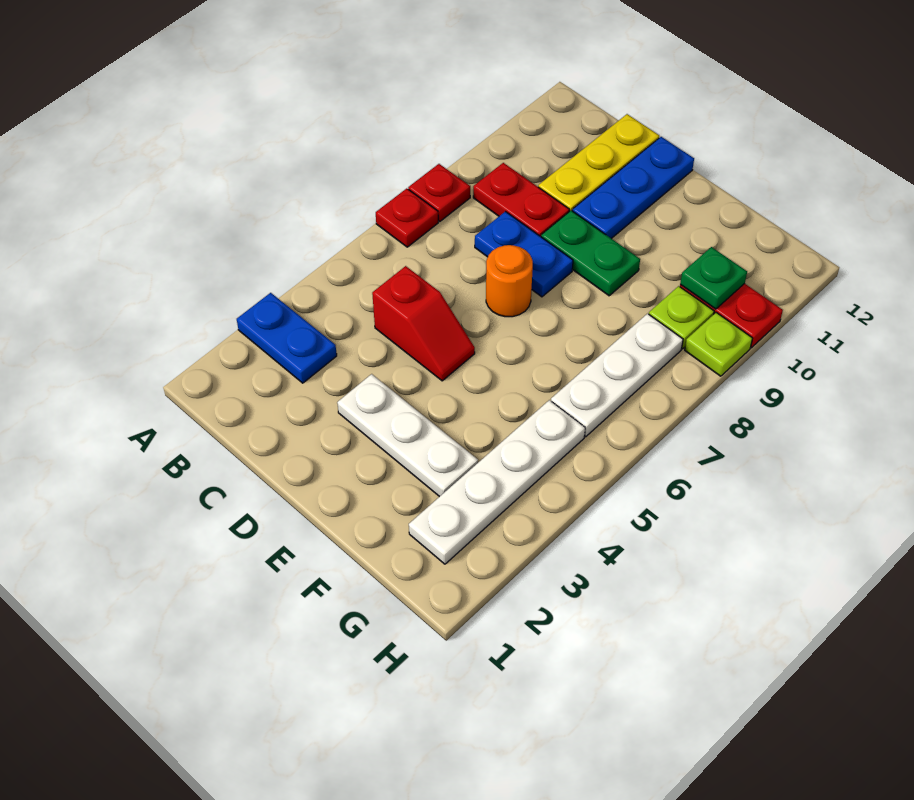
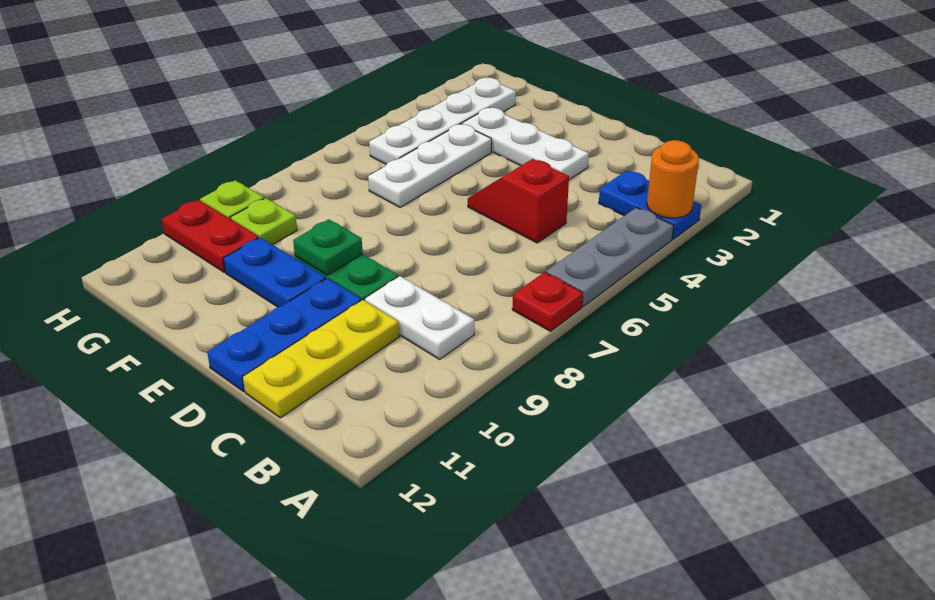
none -> grey plate A4:A6 level 1
red plate A8 level 1 -> none
red plate B9:C9 level 1 -> white plate B9:C9 level 1
blue plate C8:D8 level 1 -> blue plate E10:F10 level 1
orange round brick D7 level 1 -> orange round brick A3 level 2
white plate G6:G8 level 1 -> white plate F4:F6 level 1
green plate G10 level 2 -> green plate E9 level 2

